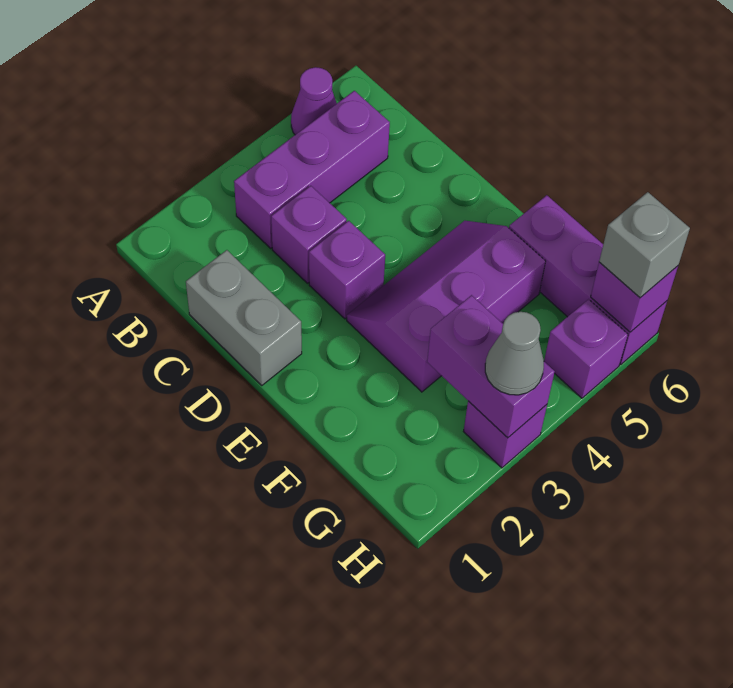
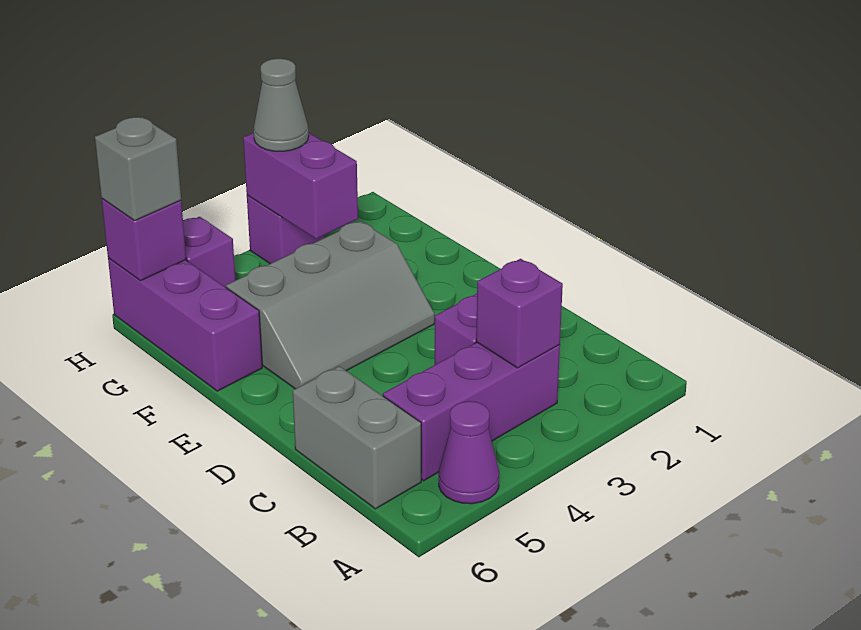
grey brick C1:D1 level 1 -> grey brick B6:C6 level 1
purple brick D3 level 1 -> purple brick B3 level 2
purple slope E3:F5 level 1 top F -> grey slope E3:F5 level 1 top F

